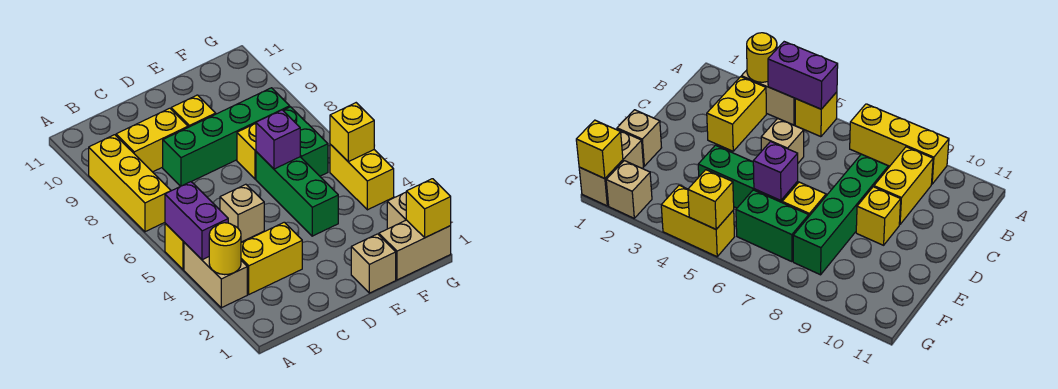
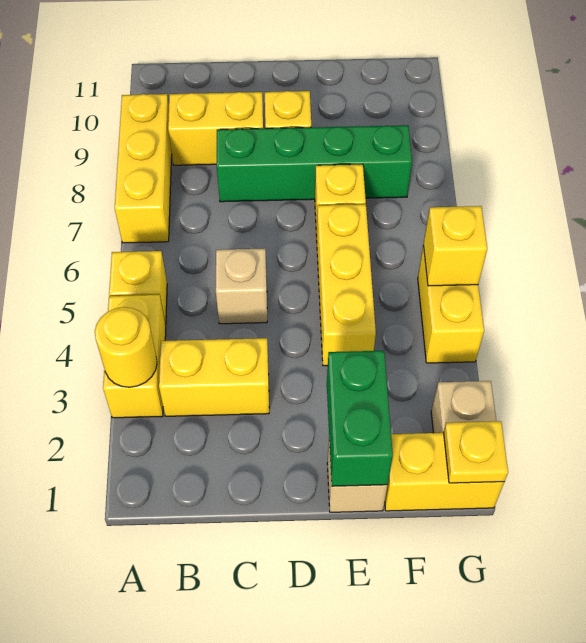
tan brick A3:A4 level 1 -> yellow brick A3:A4 level 1
purple brick A4:A5 level 2 -> none
green brick E4:E6 level 1 -> yellow brick E4:E6 level 1
purple brick E6 level 2 -> none
tan brick F1:G1 level 1 -> yellow brick F1:G1 level 1
green brick F6:F7 level 1 -> green brick E1:E2 level 2
yellow brick G1 level 2 -> yellow plate G1 level 2

